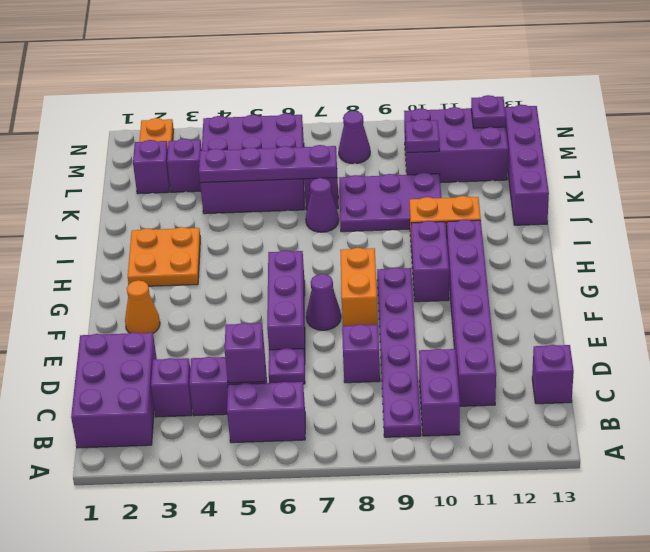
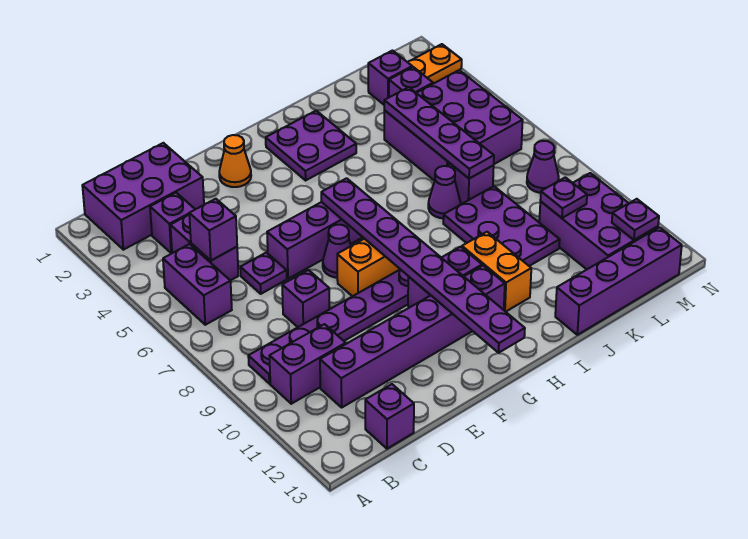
none -> purple plate G6:G13 level 2
orange plate H2:I3 level 1 -> purple plate H2:I3 level 1

